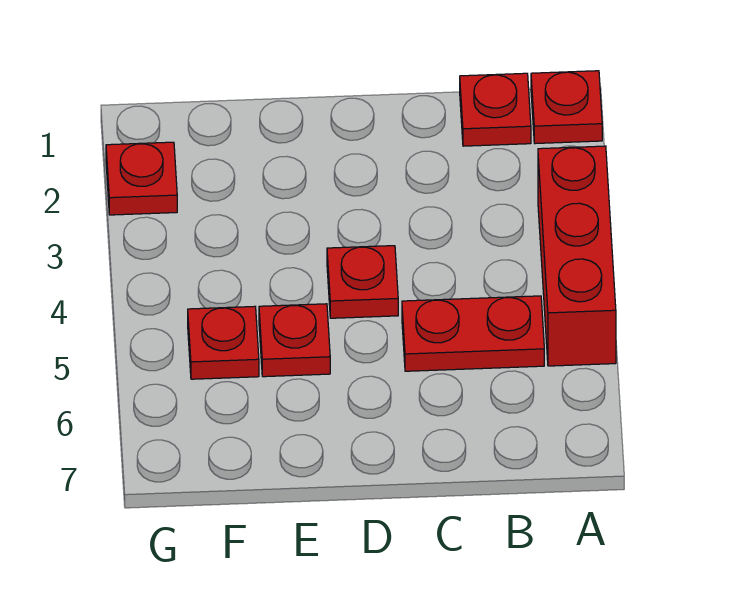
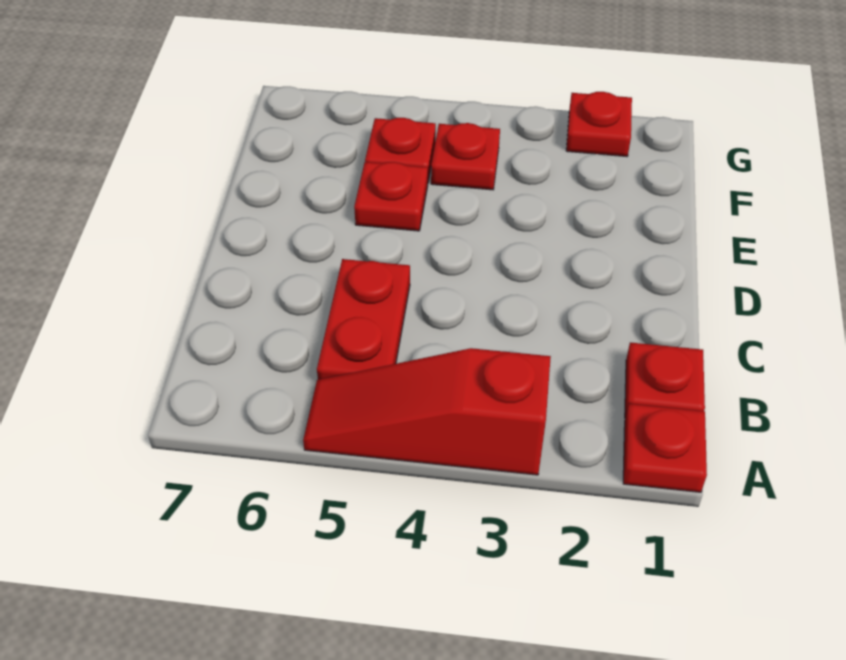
red brick A3:A5 level 1 -> red slope A3:A5 level 1 top 3
red plate D4 level 1 -> red plate F4 level 1

